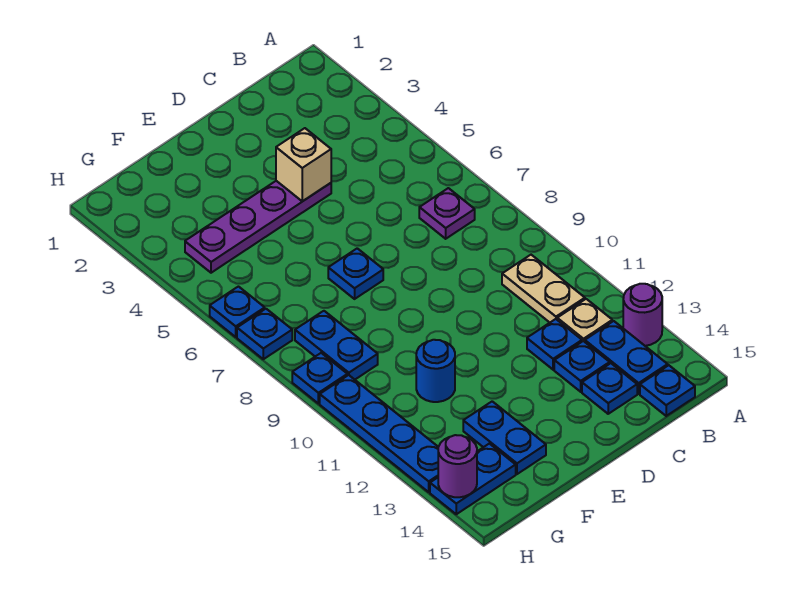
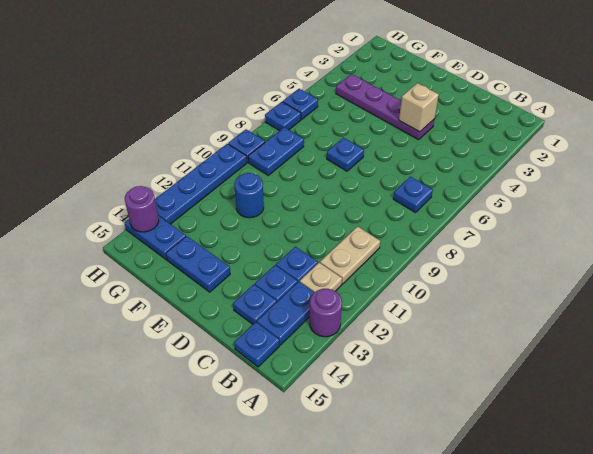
purple plate B7 level 1 -> blue plate B7 level 1
blue plate F13:F14 level 1 -> blue plate E14:F14 level 1

